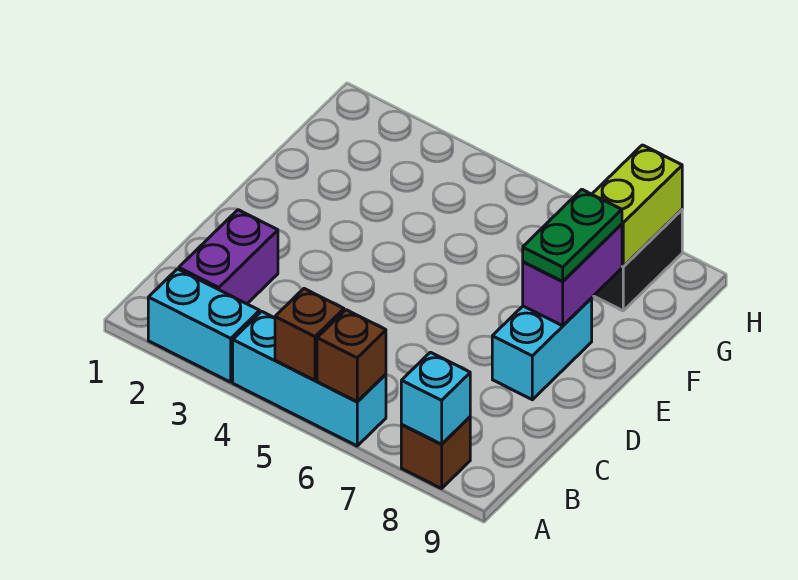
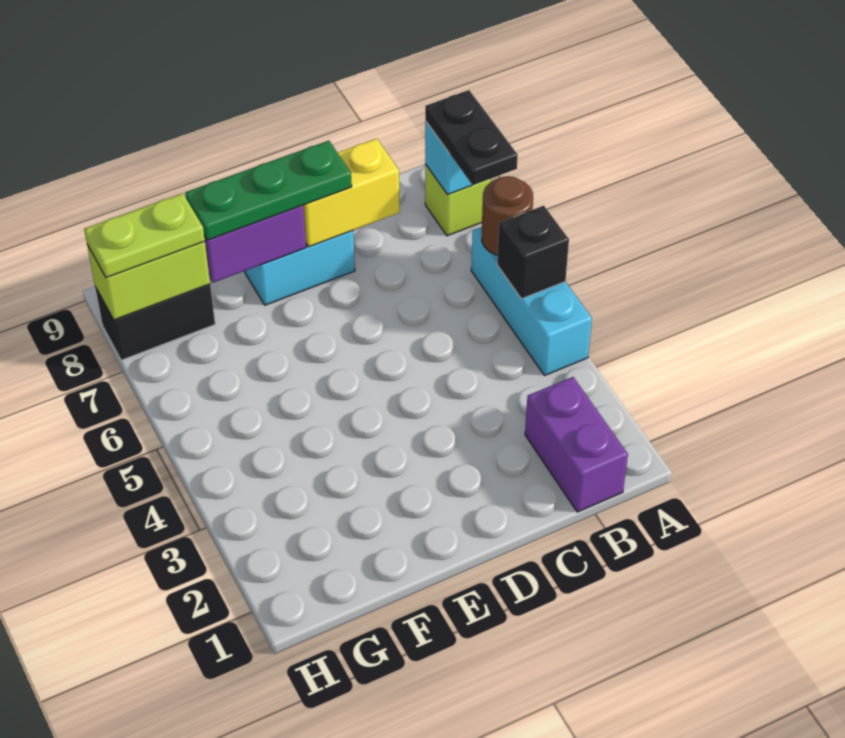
cyan brick A2:A3 level 1 -> none
brown brick A5 level 2 -> black brick A5 level 2
brown brick A6 level 2 -> brown round brick A6 level 2
none -> black plate A7:A8 level 3
brown brick A8 level 1 -> lime brick A8 level 1
purple brick B2:C2 level 1 -> purple brick B1:B2 level 1
none -> yellow brick C8:D8 level 2
green plate E8:F8 level 3 -> green plate D8:F8 level 3
none -> lime plate G8:H8 level 3

